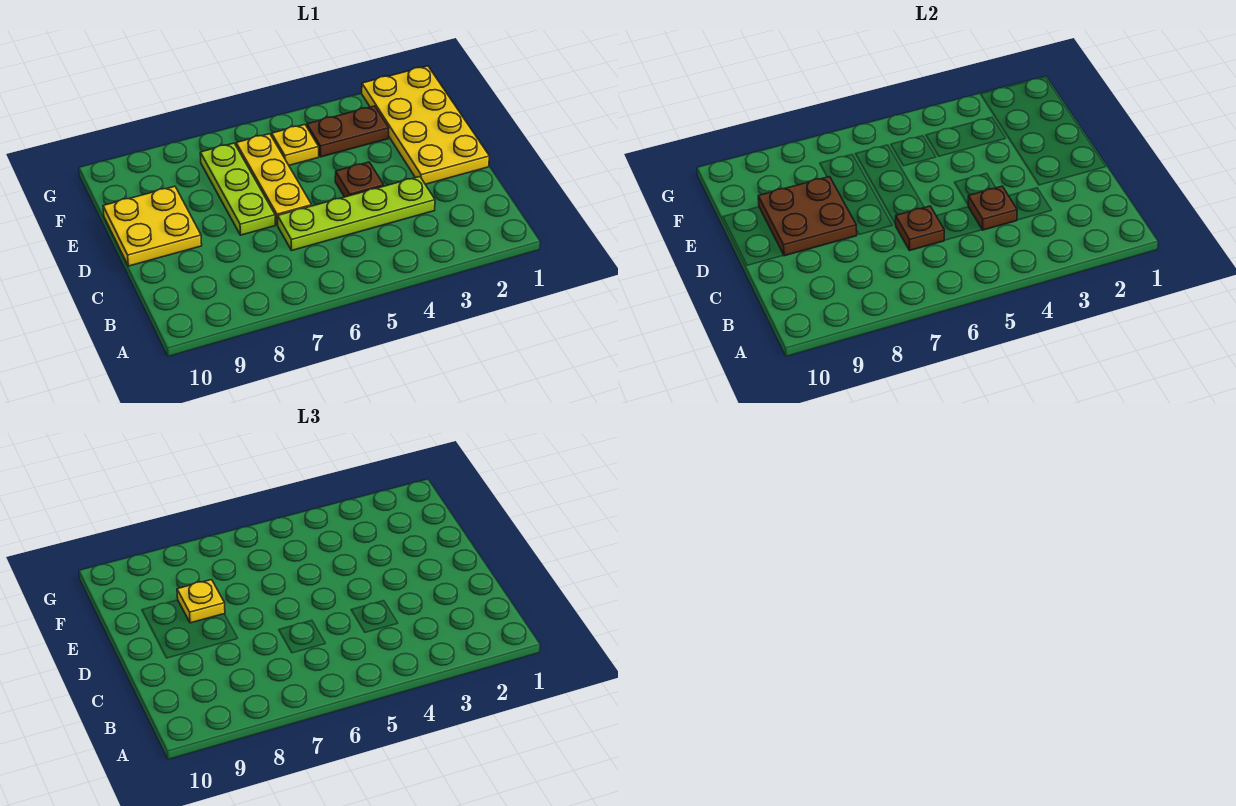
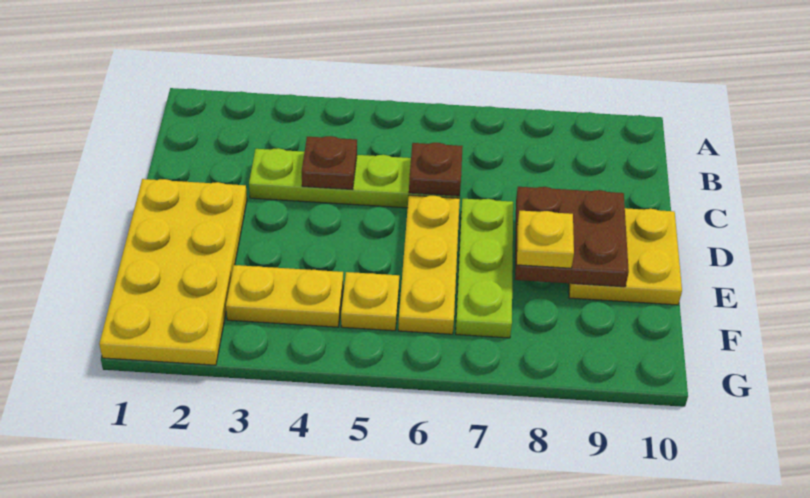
brown plate D4 level 1 -> none
brown plate F3:F4 level 1 -> yellow plate F3:F4 level 1

